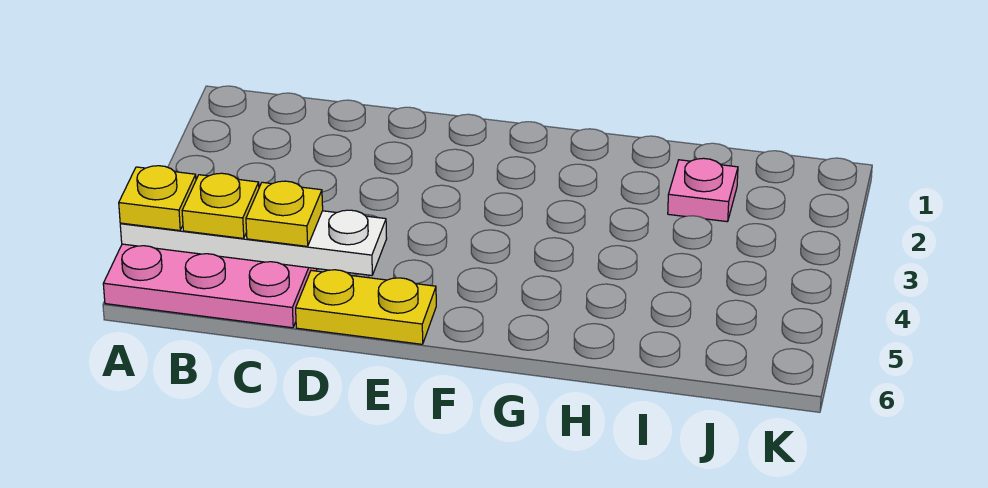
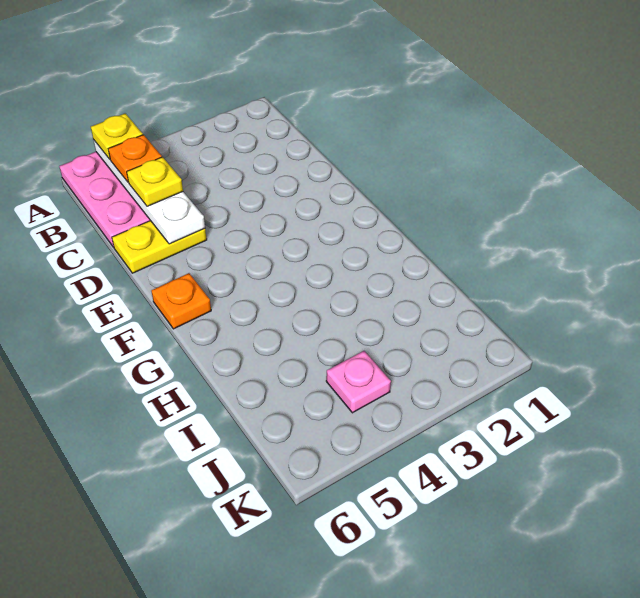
yellow plate B5 level 3 -> orange plate B5 level 3
yellow plate D6:E6 level 1 -> yellow plate D5:D6 level 1
none -> orange plate F6 level 1
pink plate I2 level 1 -> pink plate J4 level 1

